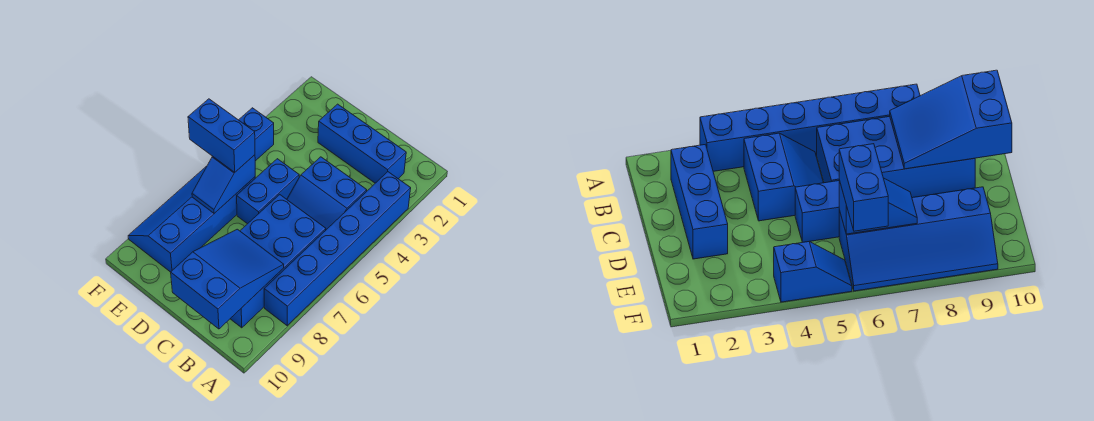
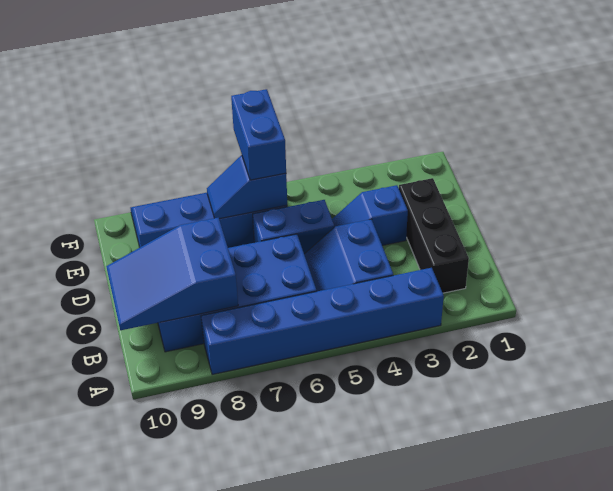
blue brick B2:D2 level 1 -> black brick B2:D2 level 1
blue slope B8:C10 level 2 top 10 -> blue slope B8:C10 level 2 top 8
blue slope F4:F5 level 1 top 4 -> blue slope D3:D4 level 1 top 3

